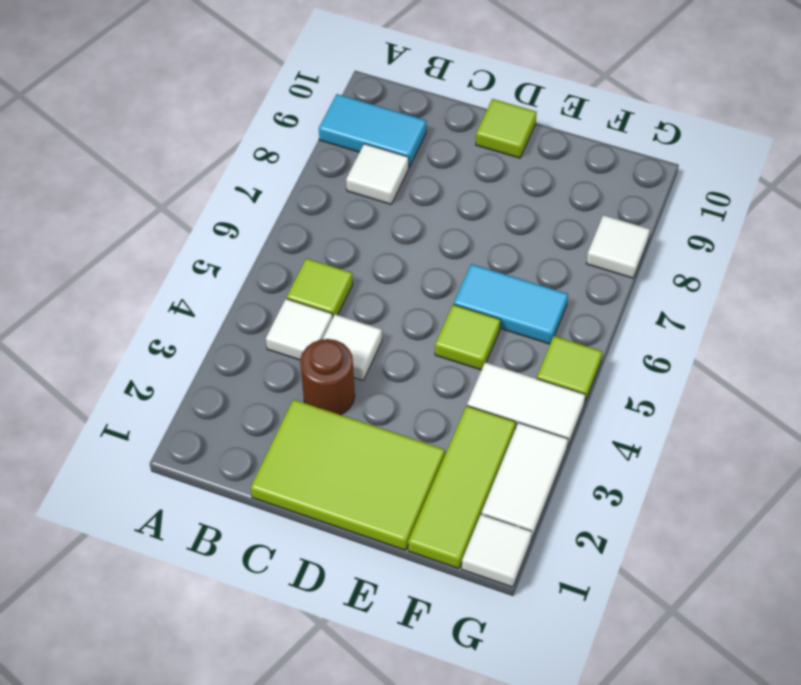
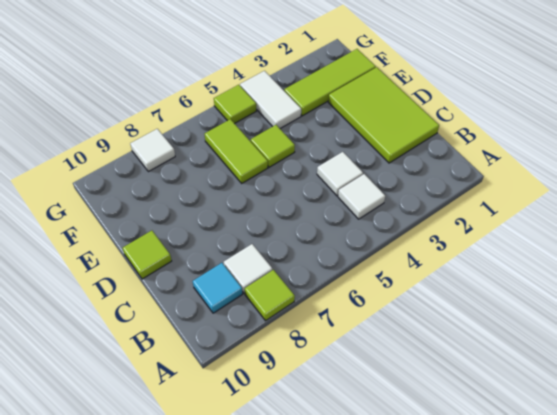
cyan tile A9:B9 level 1 -> cyan tile B9 level 1
lime tile B5 level 1 -> lime tile A8 level 1
brown round brick C3 level 1 -> none
cyan tile E6:F6 level 1 -> lime tile E6:F6 level 1
white tile G1 level 1 -> none
white tile G2:G3 level 1 -> none

